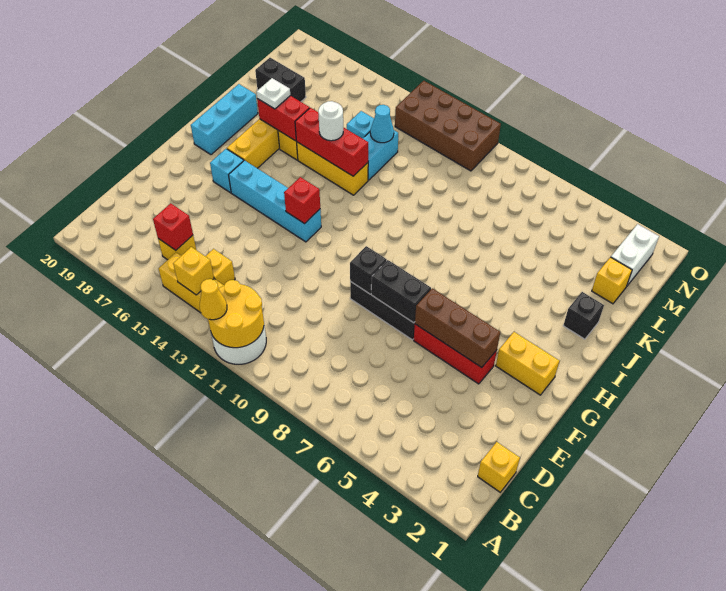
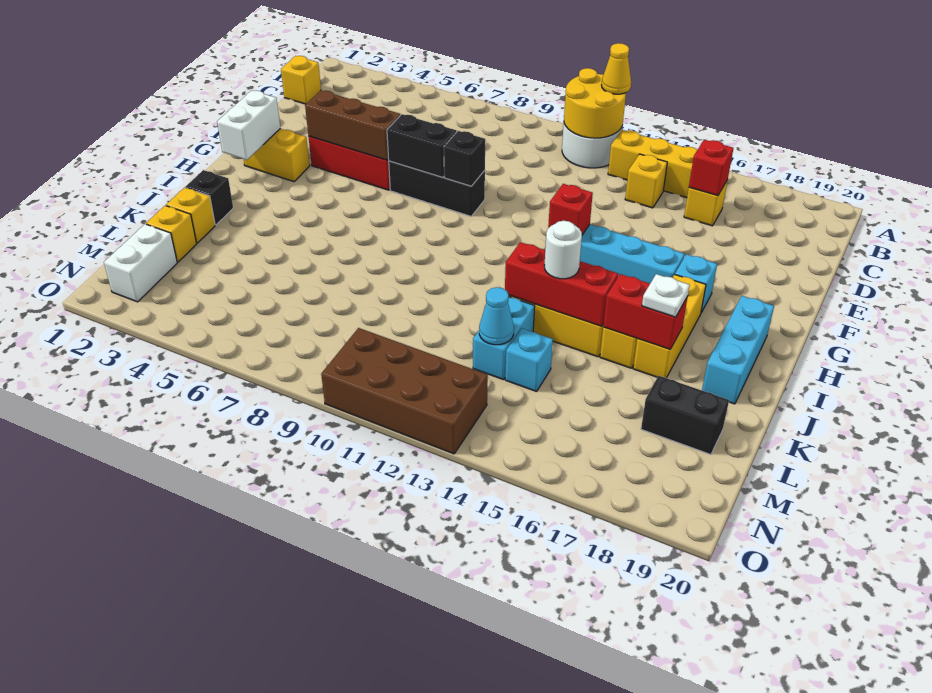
yellow brick B14 level 2 -> yellow brick K2 level 1
none -> white brick G2:H2 level 2

